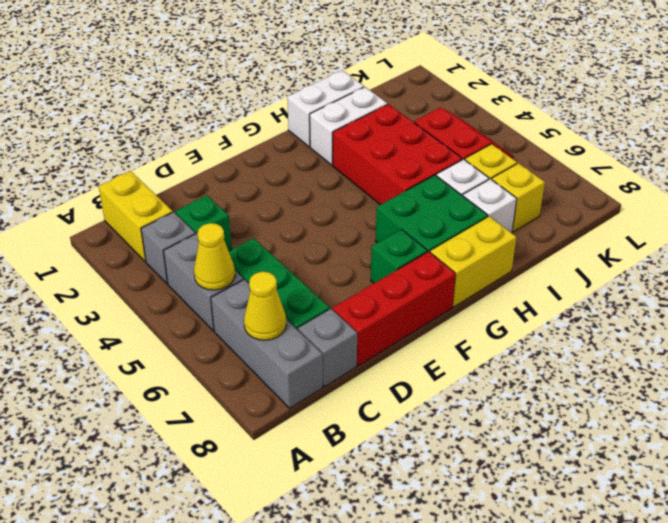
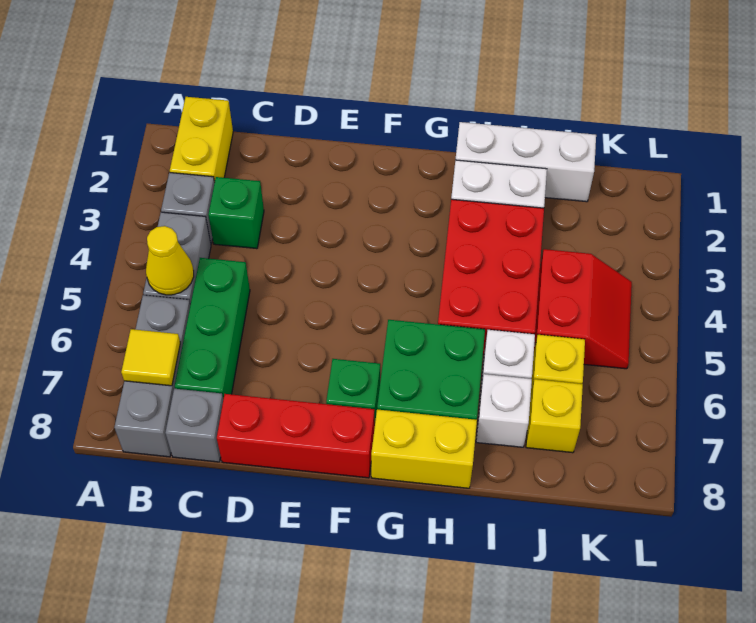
yellow cone B7 level 2 -> yellow tile B7 level 2
white brick H1:I1 level 1 -> white brick H1:J1 level 1

